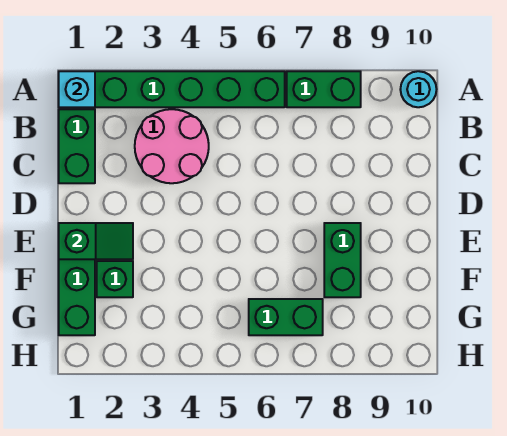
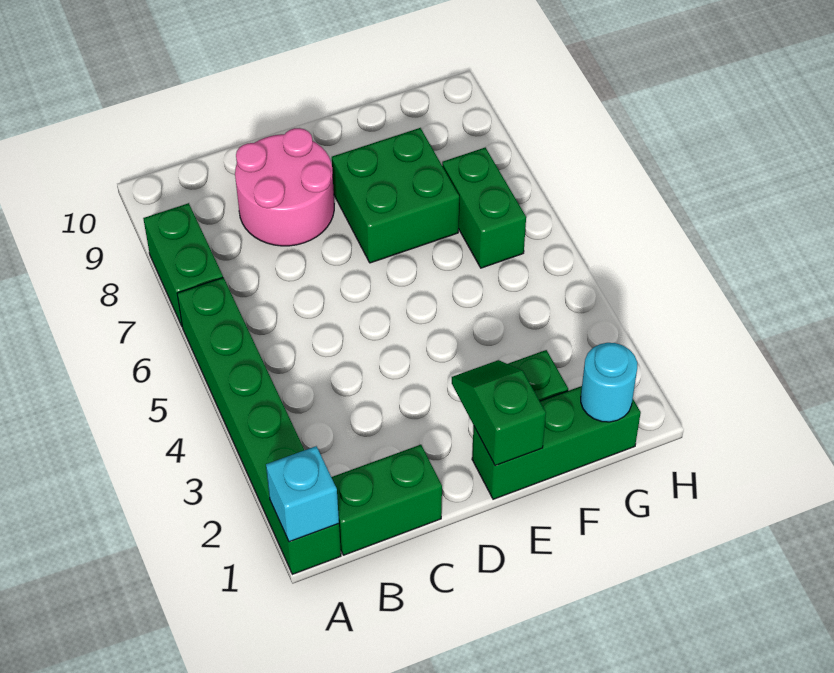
cyan round brick A10 level 1 -> cyan round brick G1 level 2
pink round brick B3:C4 level 1 -> pink round brick C8:D9 level 1
green brick E8:F8 level 1 -> green brick E7:F8 level 1

